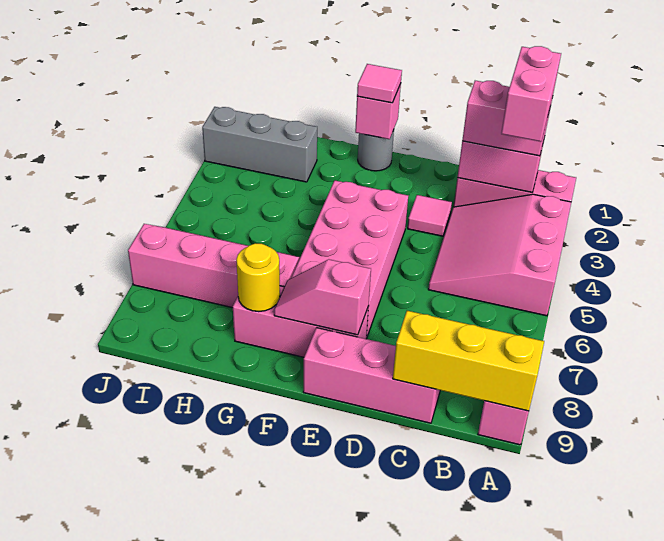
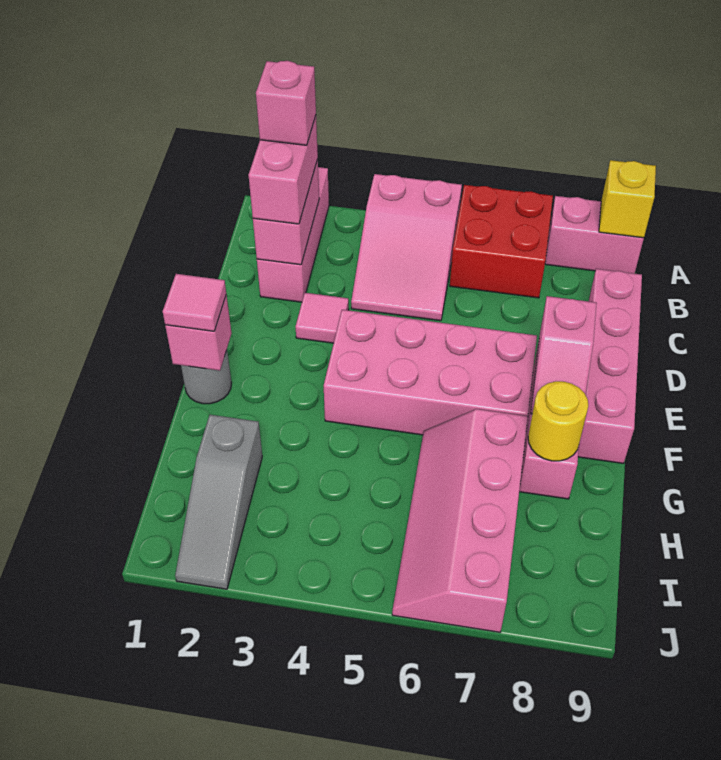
pink slope A3:C5 level 1 top A -> pink slope A4:C5 level 1 top A
none -> red brick A6:B7 level 1
yellow brick A9:C9 level 2 -> yellow brick A9 level 2
pink brick B2:B3 level 4 -> pink brick B2 level 4
pink brick C9:E9 level 1 -> pink brick C9:F9 level 1
grey brick H2:J2 level 1 -> grey slope H2:J2 level 1 top H

